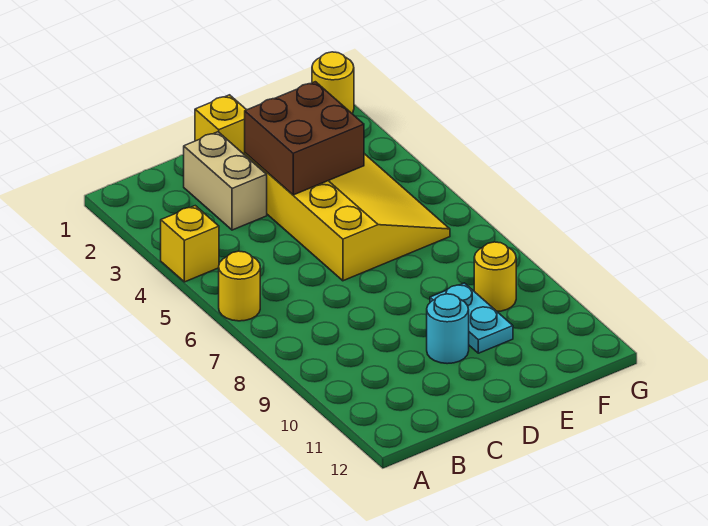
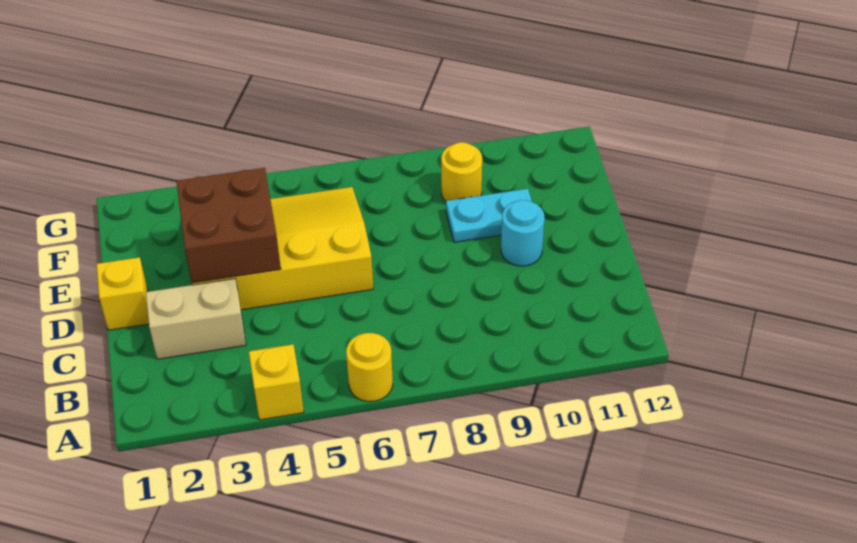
yellow round brick G1 level 1 -> none

